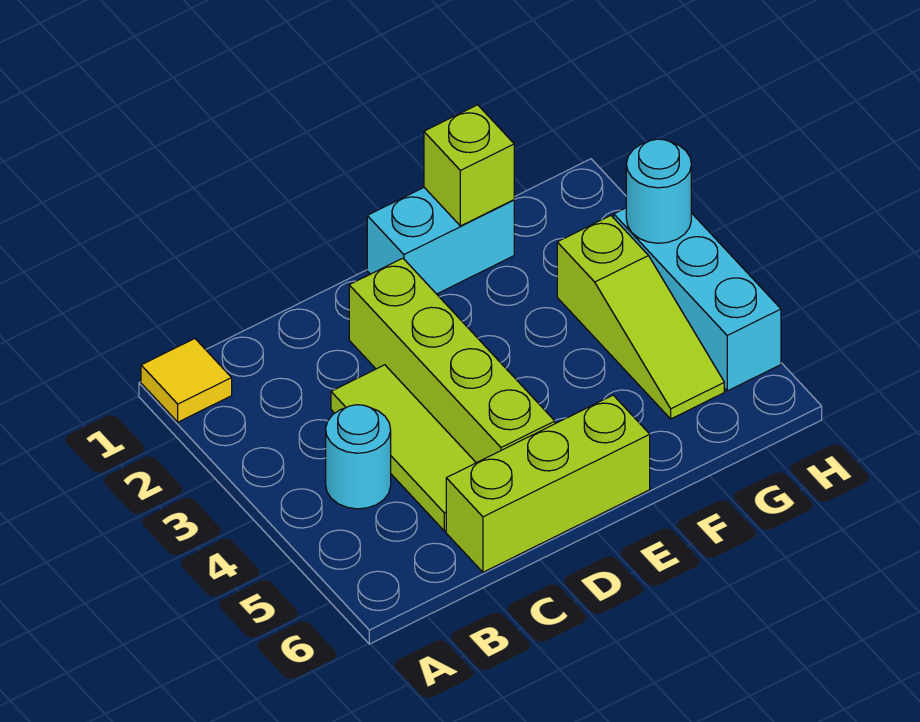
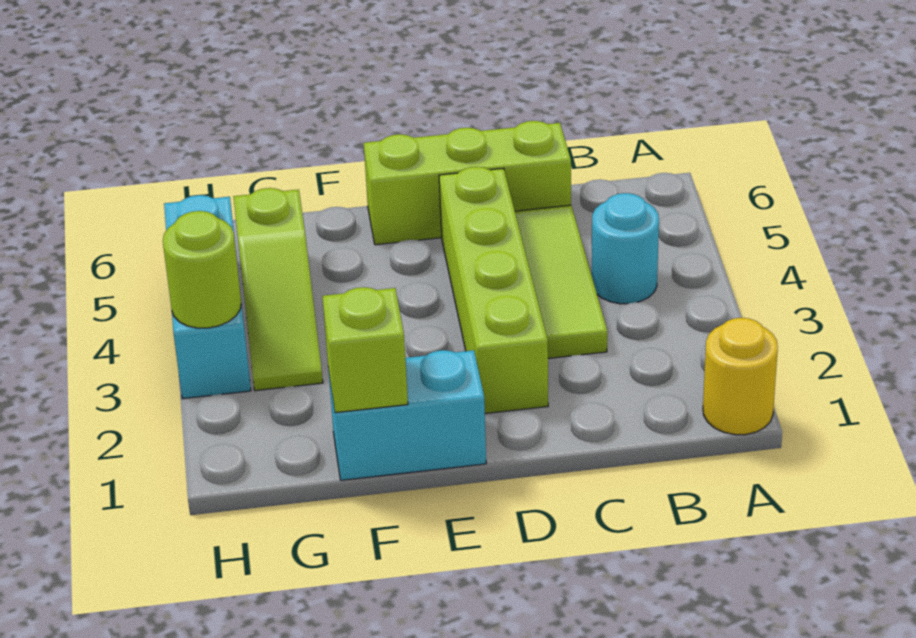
yellow tile A1 level 1 -> yellow round brick A1 level 1
lime slope G3:G5 level 1 top 3 -> lime slope G3:G5 level 1 top 5
cyan round brick H3 level 2 -> lime round brick H3 level 2

